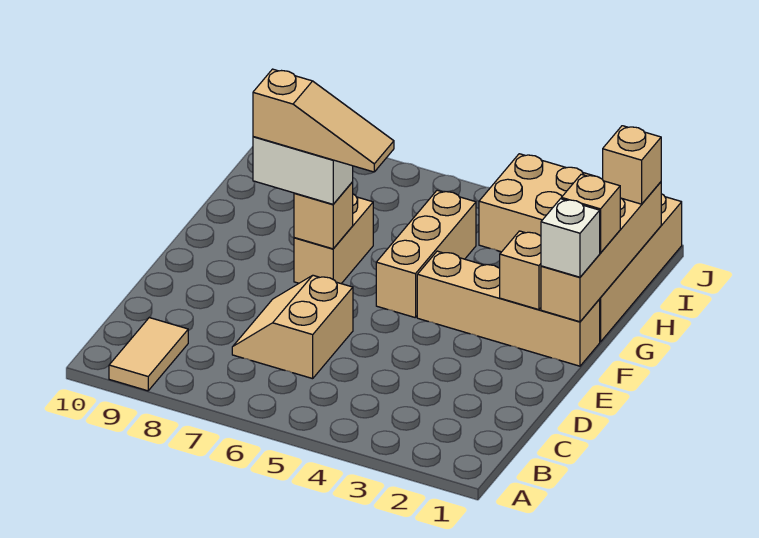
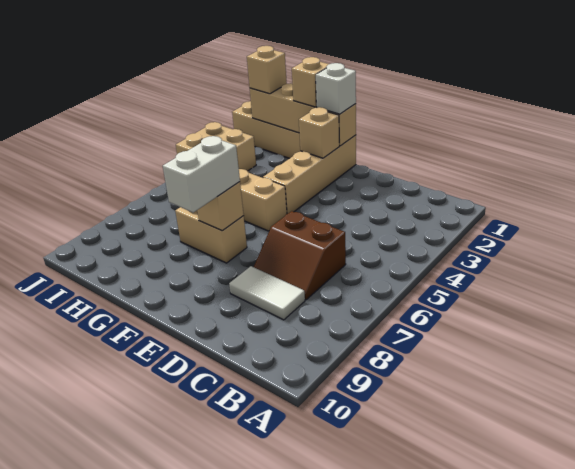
tan tile A9:B9 level 1 -> none
tan slope C6:D7 level 1 top 6 -> brown slope C6:D7 level 1 top 6
none -> white tile C8:D8 level 1
tan slope F6:F8 level 4 top 8 -> none

